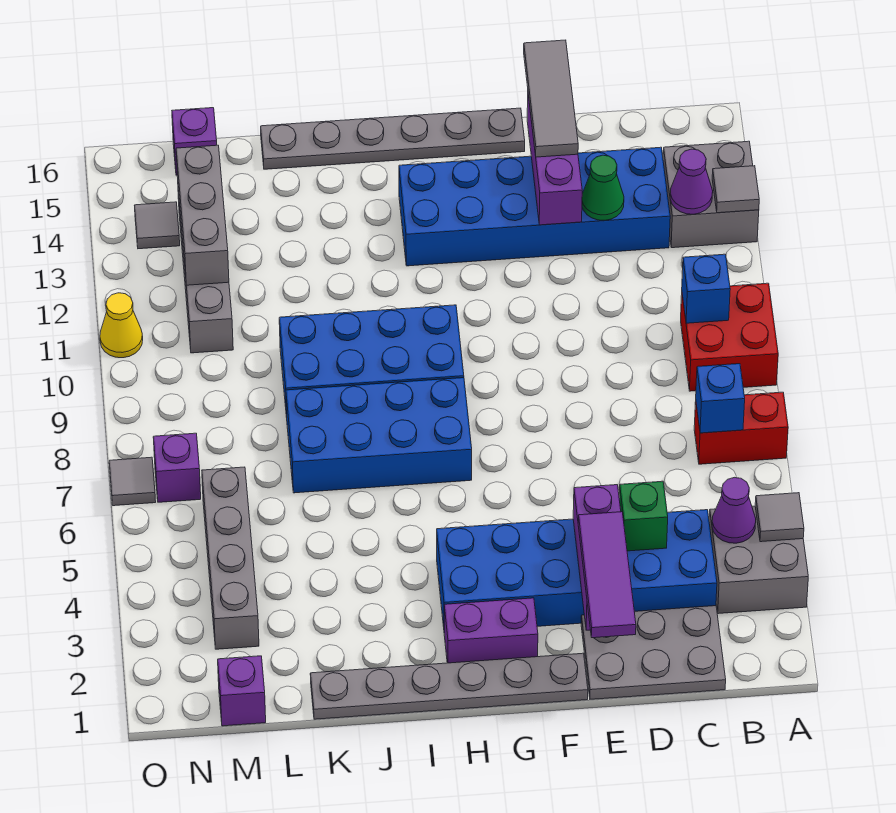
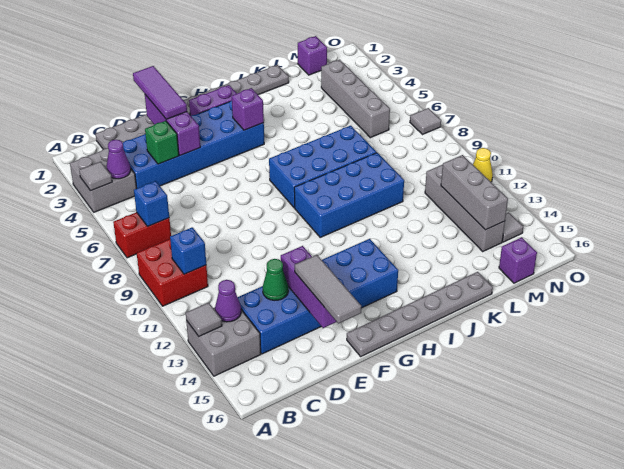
purple brick N7 level 1 -> purple brick H4 level 2

